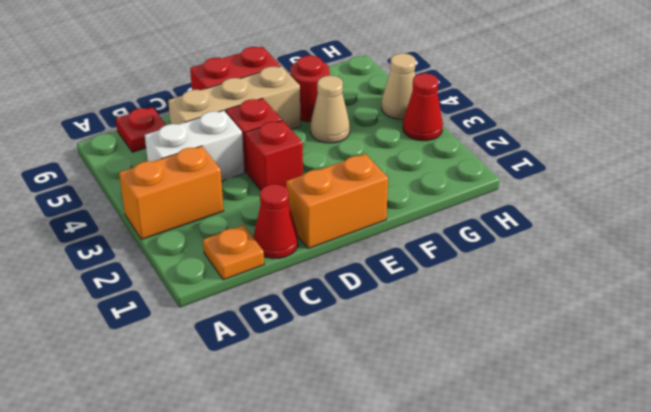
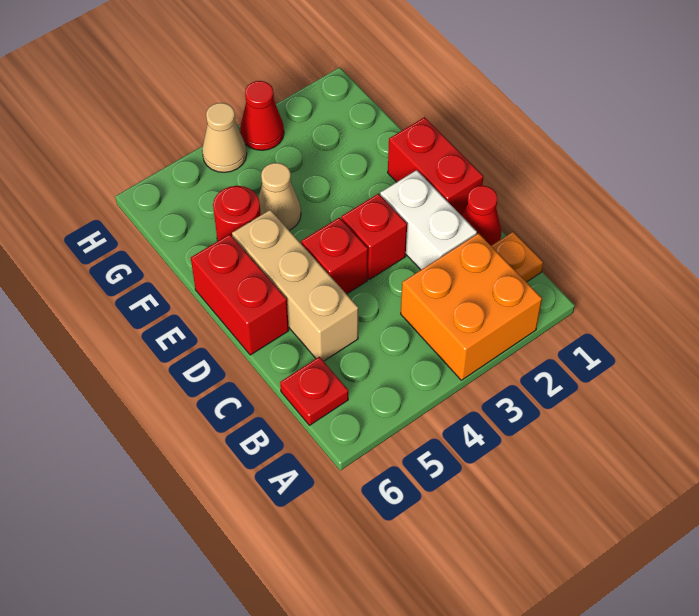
orange brick A3:B3 level 1 -> orange brick A2:B3 level 1
white brick B4:C4 level 1 -> white brick C2:D2 level 1
orange brick D1:E1 level 1 -> red brick D1:E1 level 1

